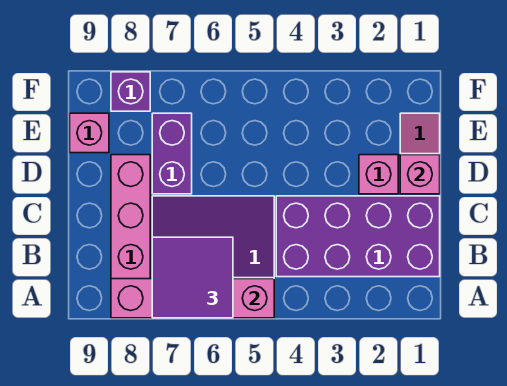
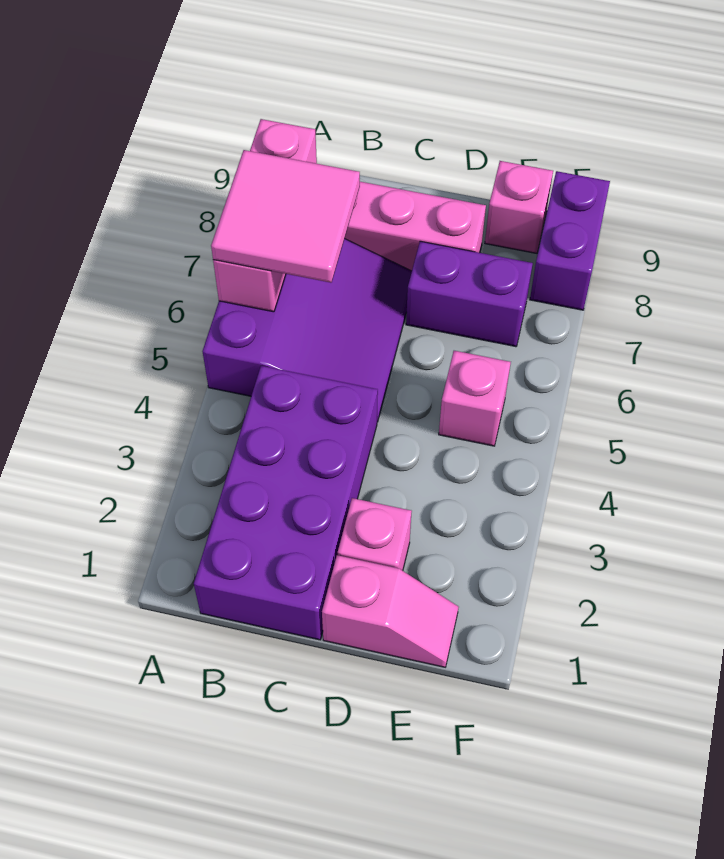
pink brick A5:A8 level 2 -> pink brick A6:A8 level 2
purple tile A6:B7 level 3 -> pink tile A6:B7 level 3
pink brick D1 level 2 -> pink brick E5 level 1
purple brick F8 level 1 -> purple brick F8:F9 level 1

